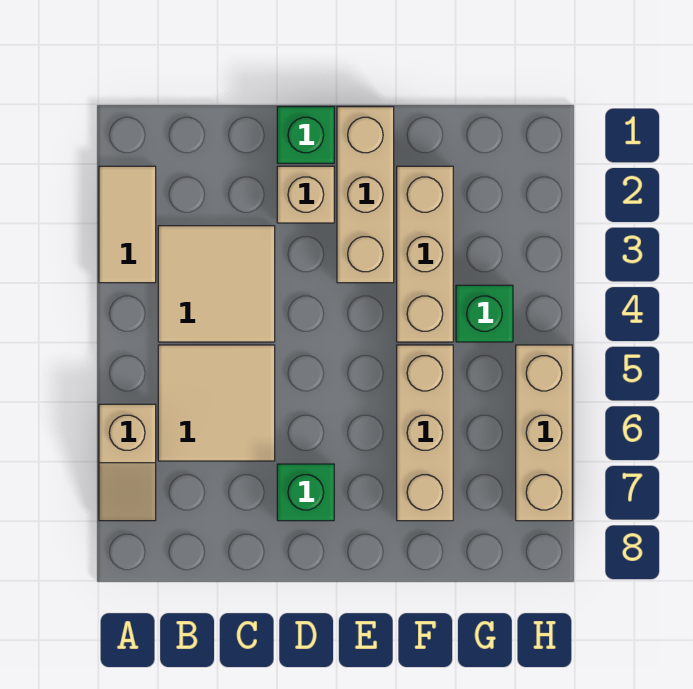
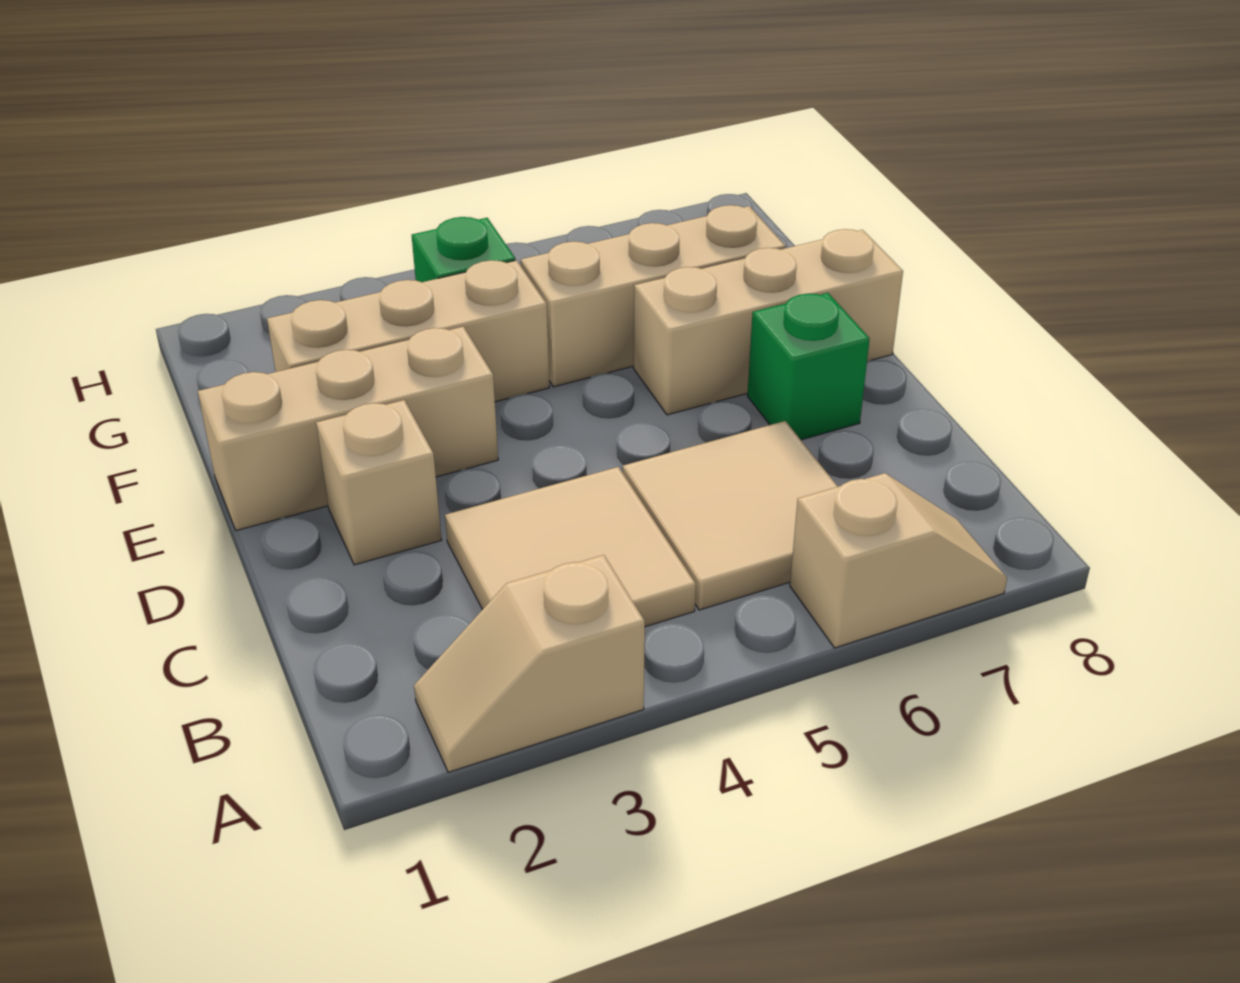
tan tile A2:A3 level 1 -> tan slope A2:A3 level 1 top 3
green brick D1 level 1 -> none
tan brick H5:H7 level 1 -> tan brick E6:E8 level 1

